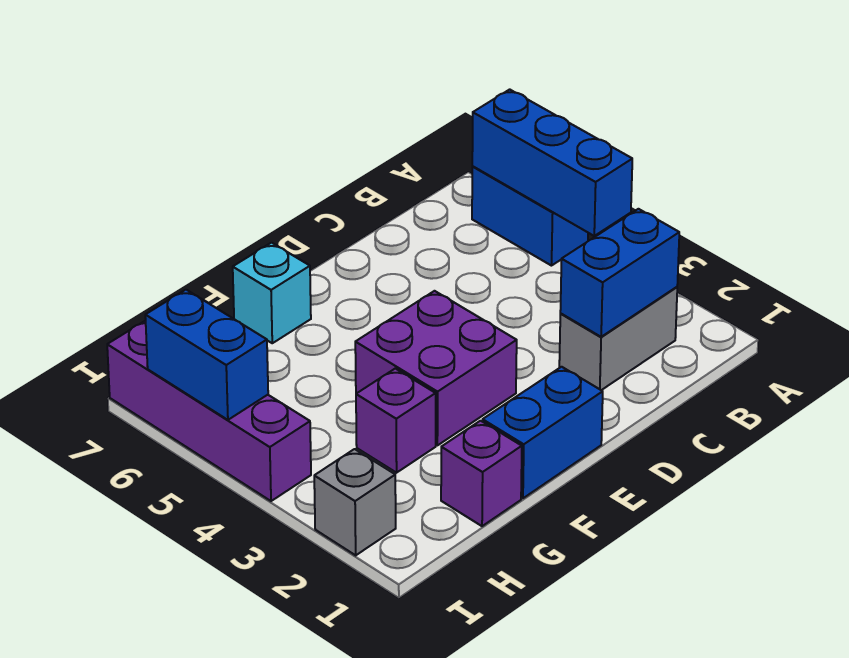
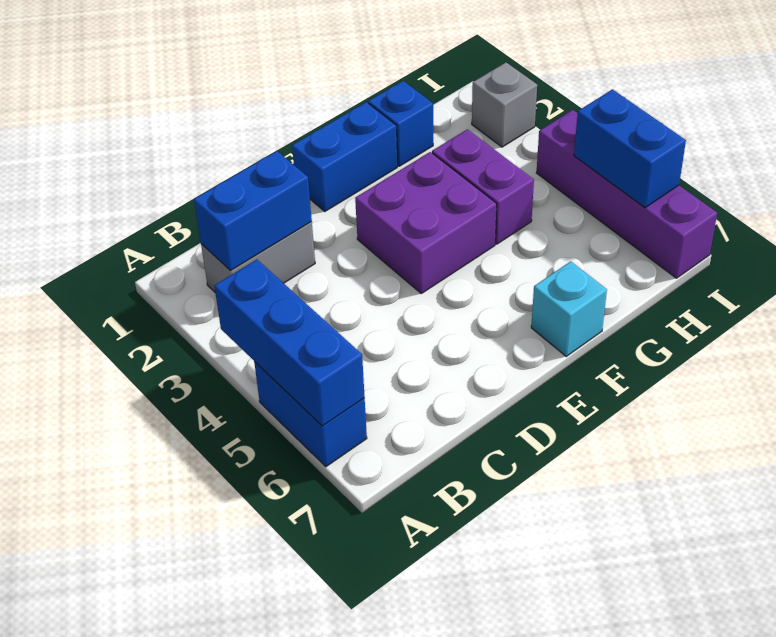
purple brick G1 level 1 -> blue brick G1 level 1
purple brick G3 level 1 -> purple brick G3:G4 level 1

